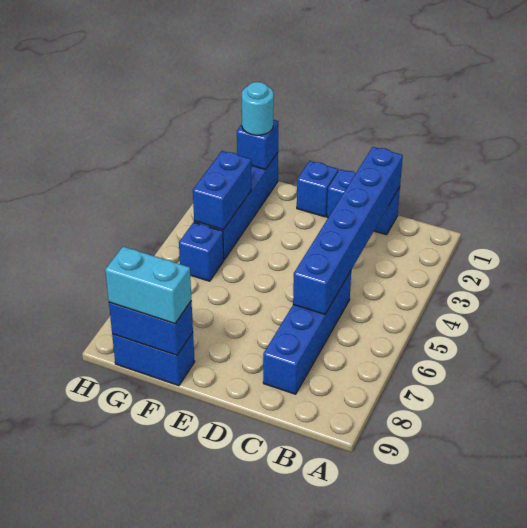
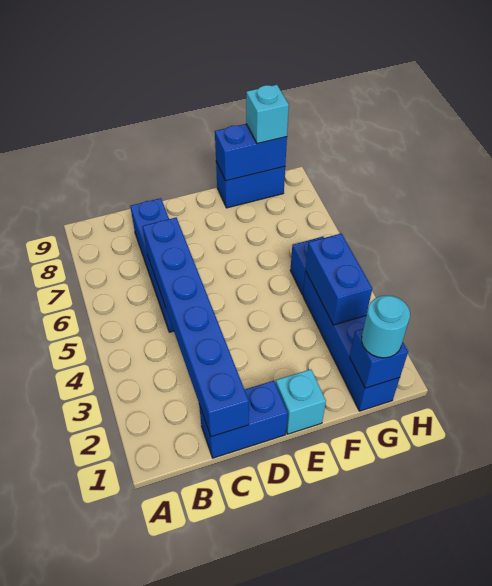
blue brick E1 level 1 -> cyan brick E1 level 1
cyan brick F9:G9 level 3 -> cyan brick G9 level 3

